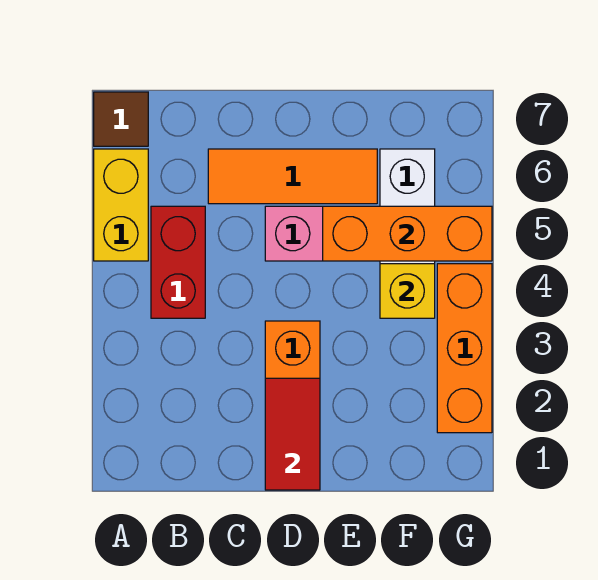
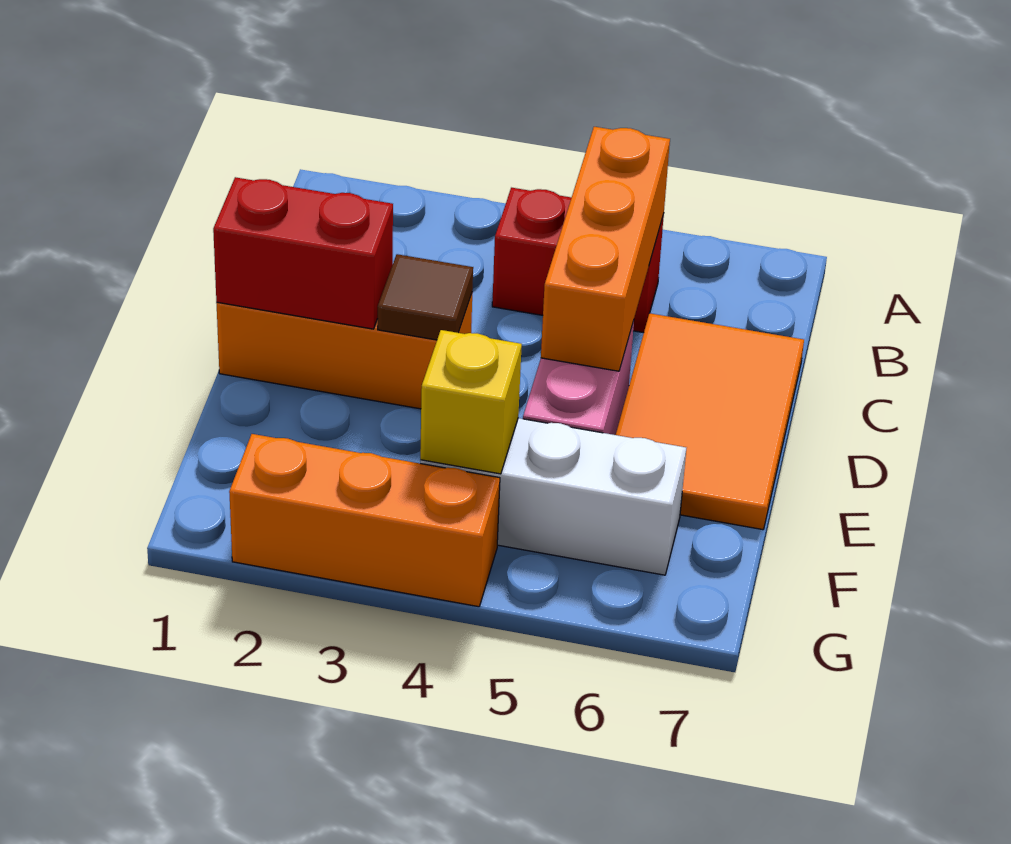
yellow brick A5:A6 level 1 -> none
brown tile A7 level 1 -> brown tile D3 level 2
orange tile C6:E6 level 1 -> orange tile C6:E7 level 1
red tile D1:D2 level 2 -> red brick D1:D2 level 2
orange brick E5:G5 level 2 -> orange brick B5:D5 level 2

